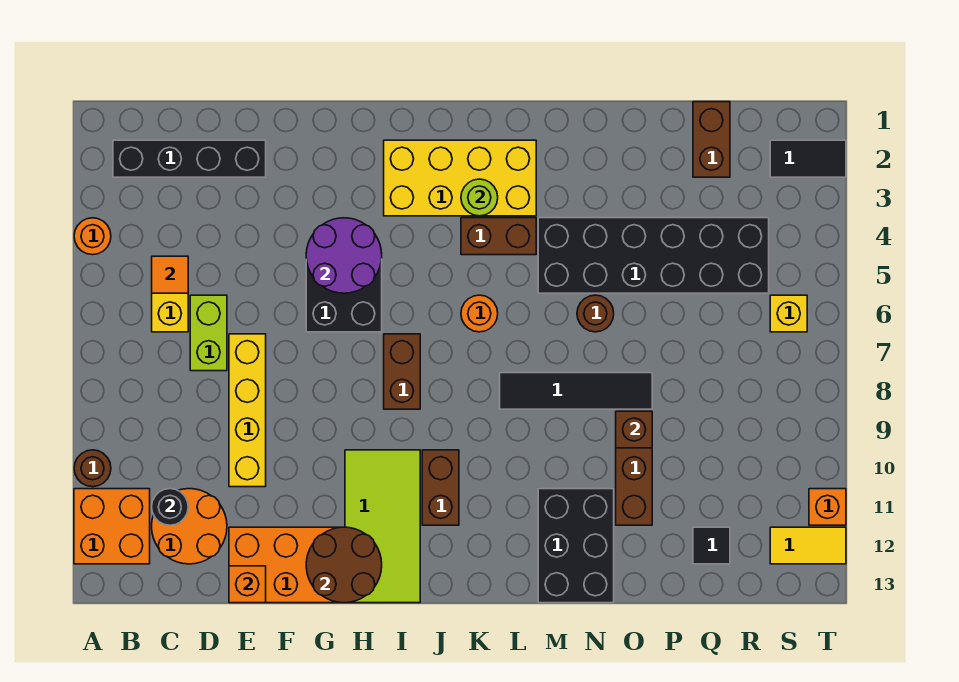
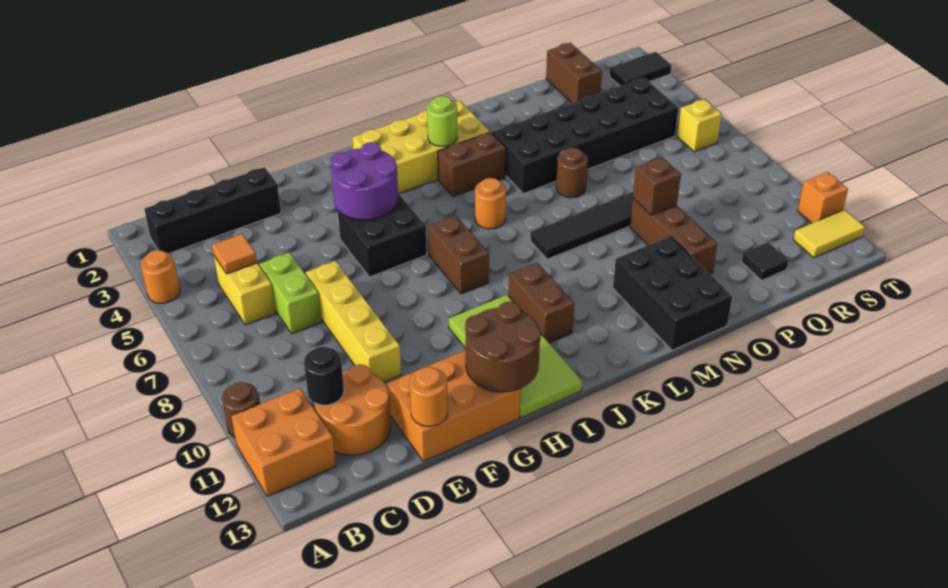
orange brick E13 level 2 -> orange round brick E13 level 2

